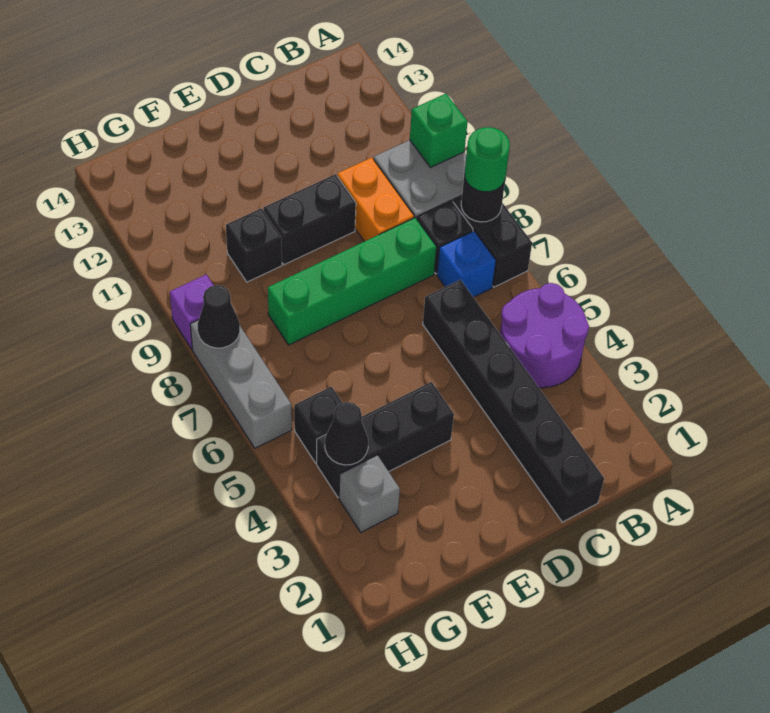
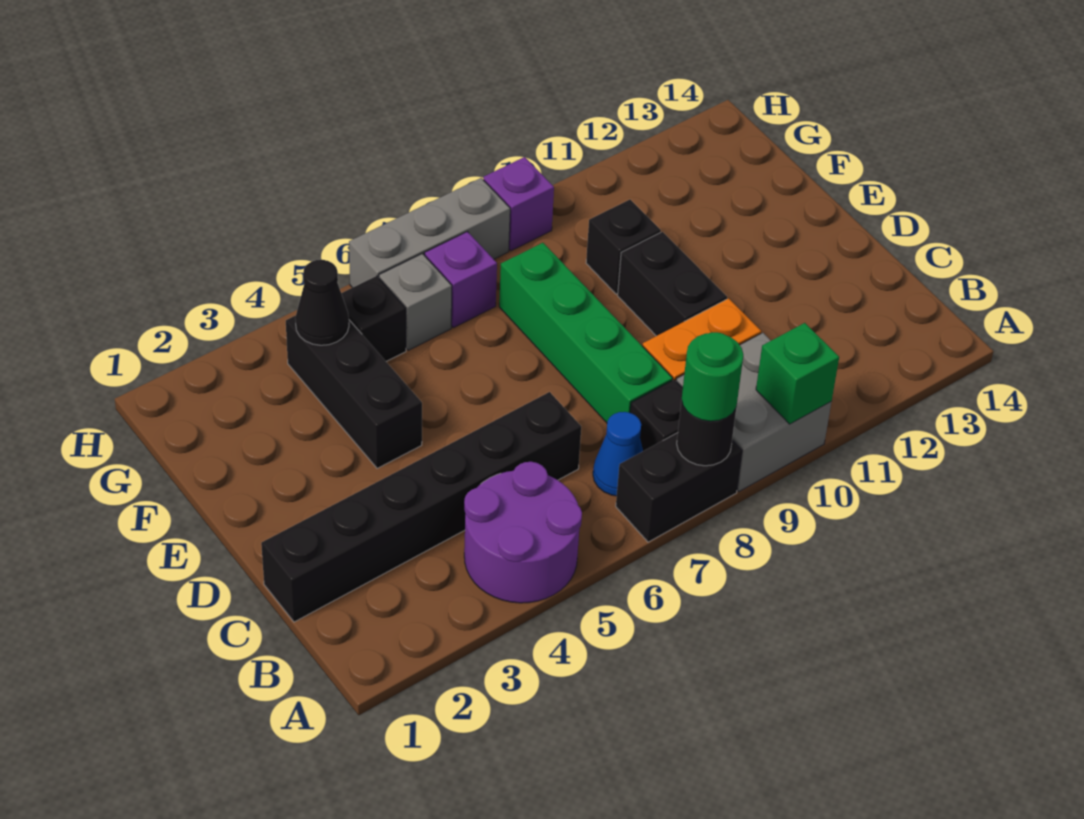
blue brick B7 level 1 -> blue cone B7 level 1
grey brick G3 level 1 -> grey brick G6 level 1
none -> purple brick G7 level 1
black cone H8 level 2 -> none

